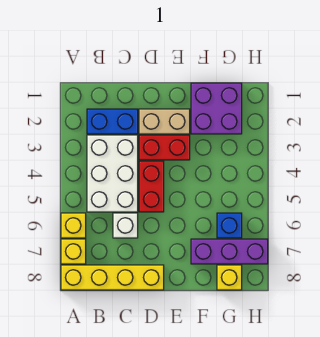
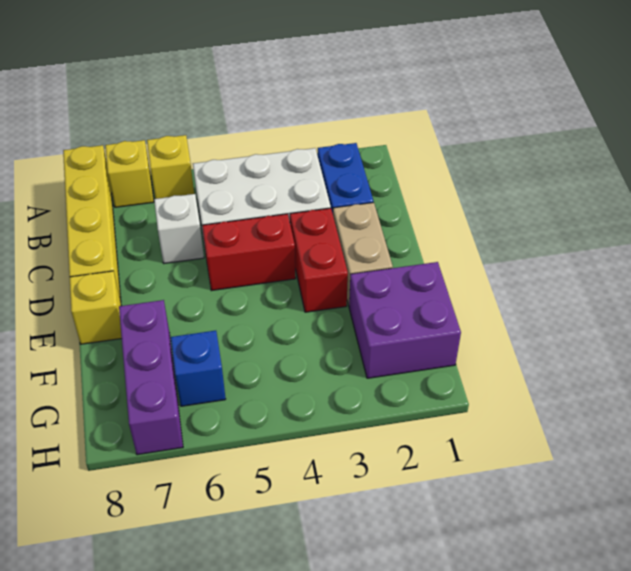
yellow brick G8 level 1 -> yellow brick E8 level 1

